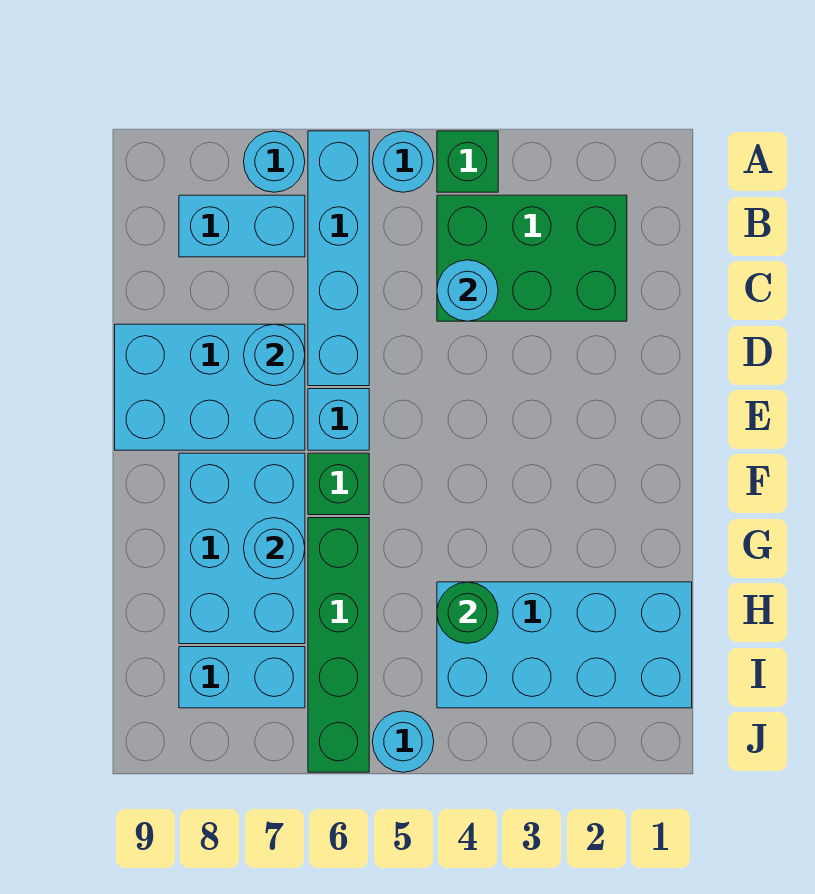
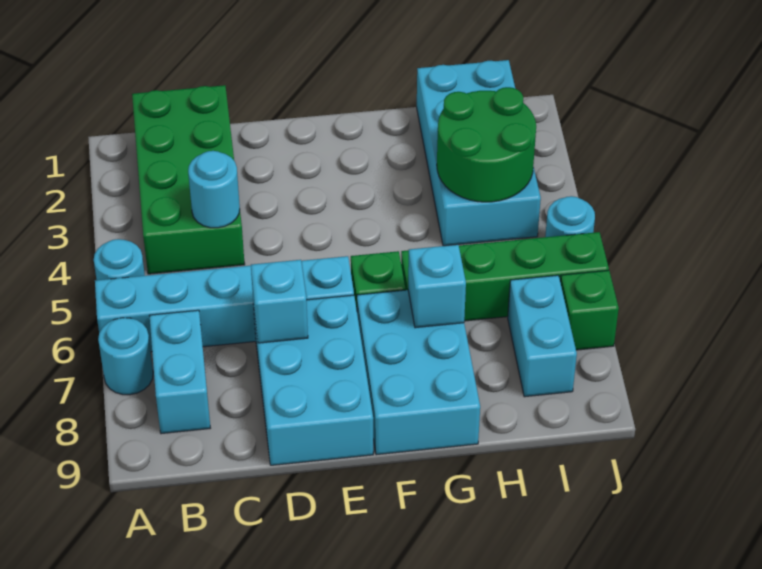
green brick A4 level 1 -> green brick J7 level 1
green brick B2:C4 level 1 -> green brick B1:C4 level 1
cyan round brick D7 level 2 -> cyan brick D7 level 2
cyan brick F7:H8 level 1 -> cyan brick F7:G9 level 1
cyan round brick G7 level 2 -> cyan brick G7 level 2
green round brick H4 level 2 -> green round brick H3:I4 level 2

